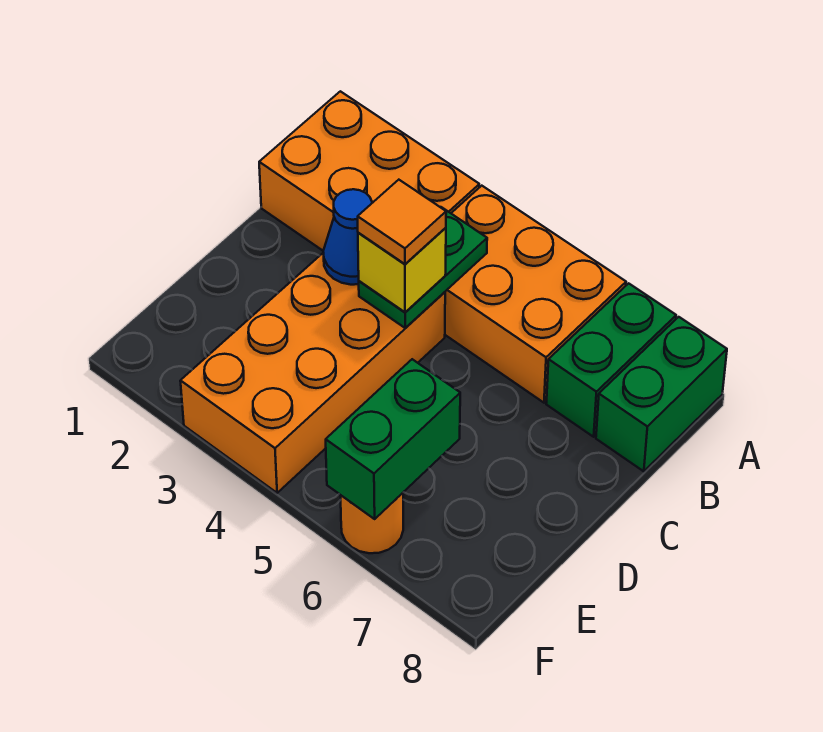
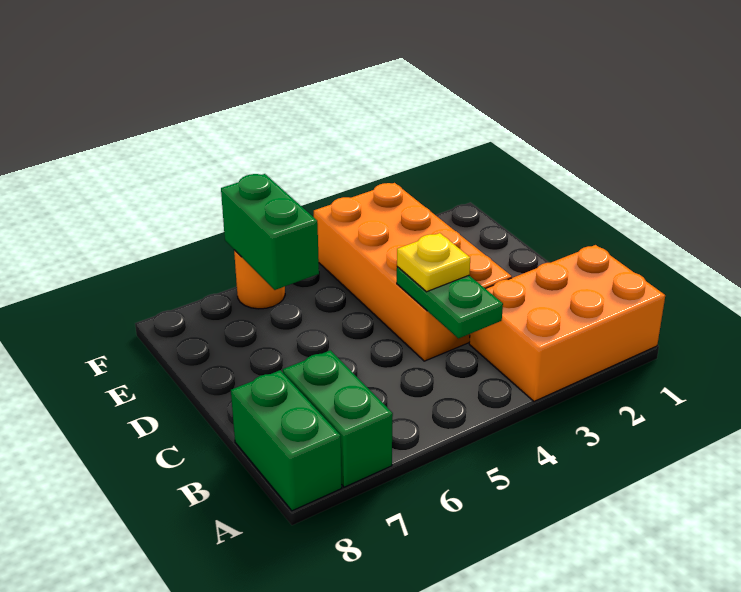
orange brick A4:B6 level 1 -> none
blue cone C3 level 2 -> none
yellow brick C4 level 3 -> yellow plate C4 level 3
orange tile C4 level 4 -> none

